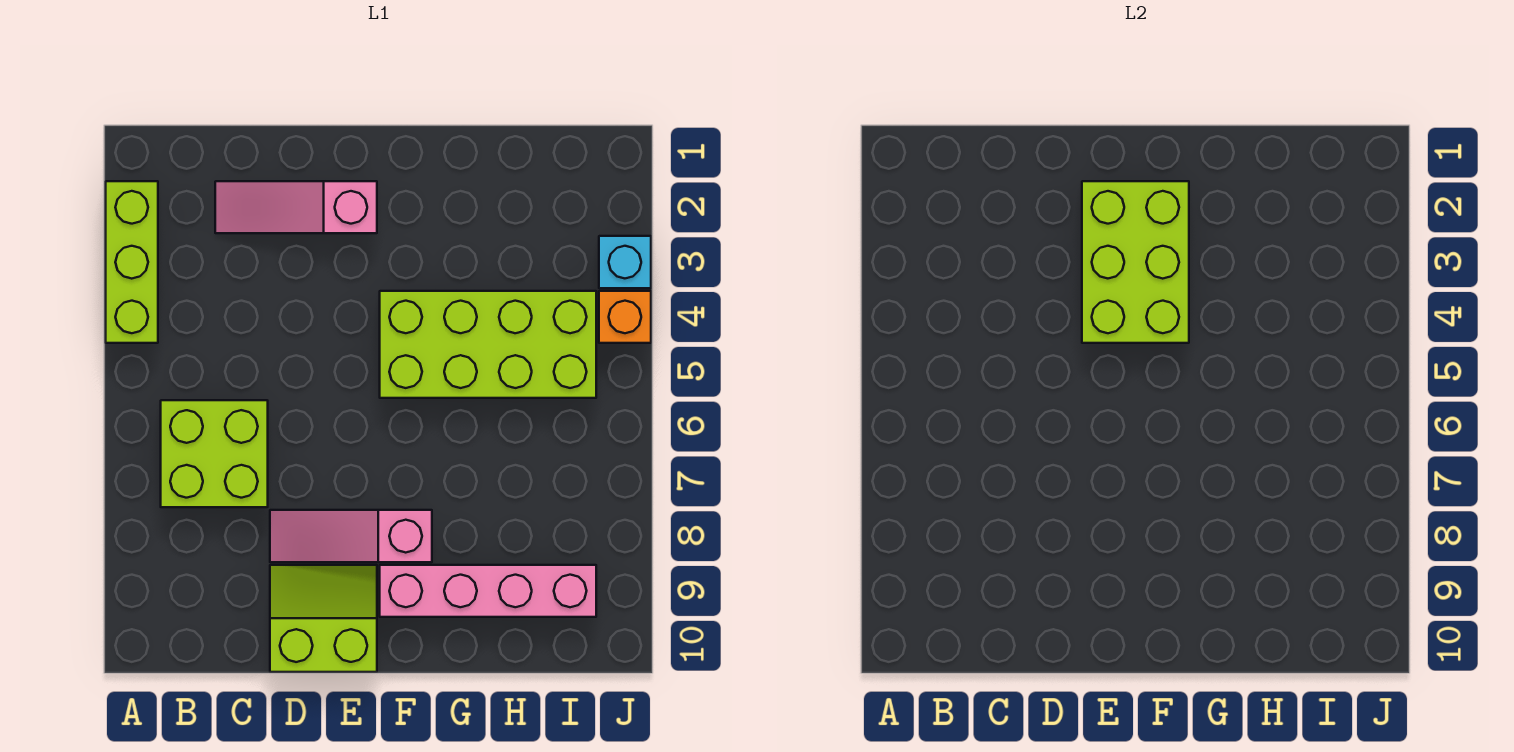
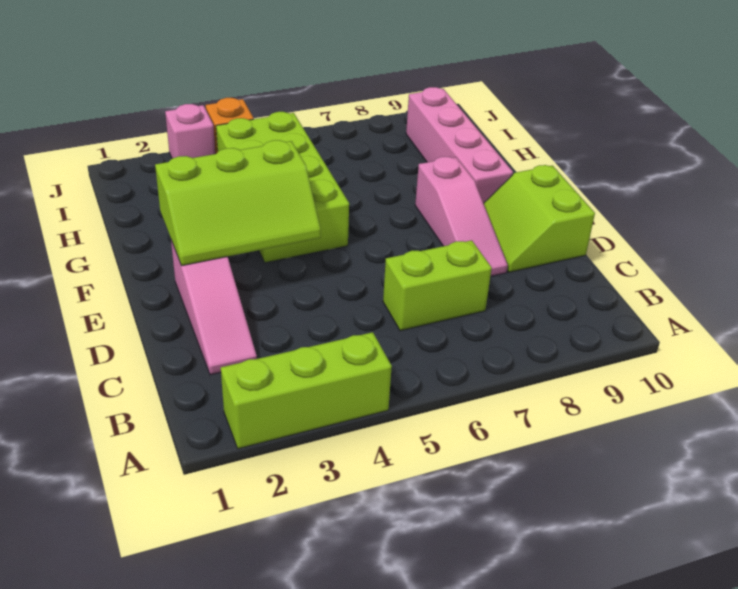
lime brick B6:C7 level 1 -> lime brick C6:C7 level 1
lime brick E2:F4 level 2 -> lime slope E2:F4 level 2 top F
cyan brick J3 level 1 -> pink brick J3 level 1

